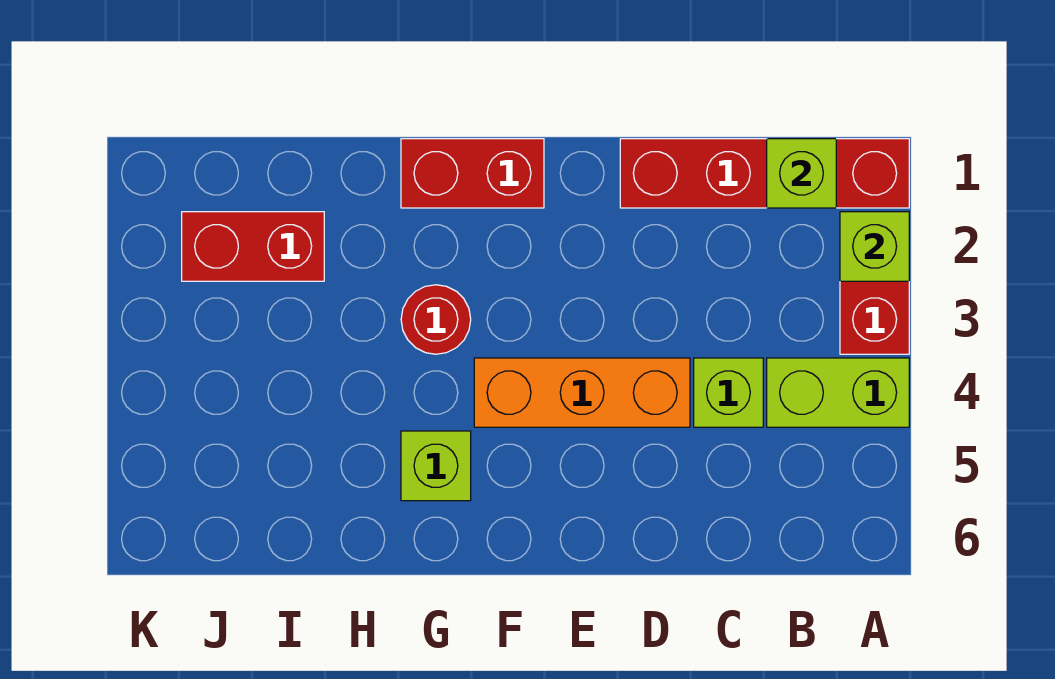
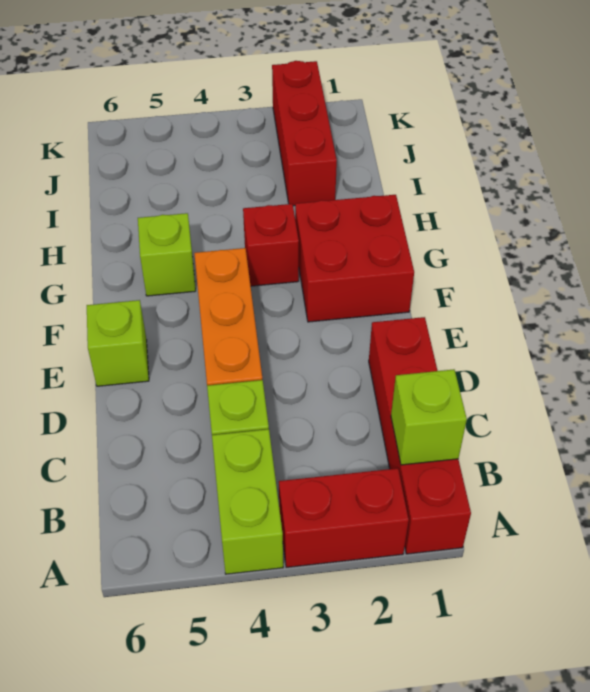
lime brick A2 level 2 -> lime brick E6 level 1
red brick F1:G1 level 1 -> red brick F1:G2 level 1
red round brick G3 level 1 -> red brick G3 level 1
red brick I2:J2 level 1 -> red brick I2:K2 level 1

